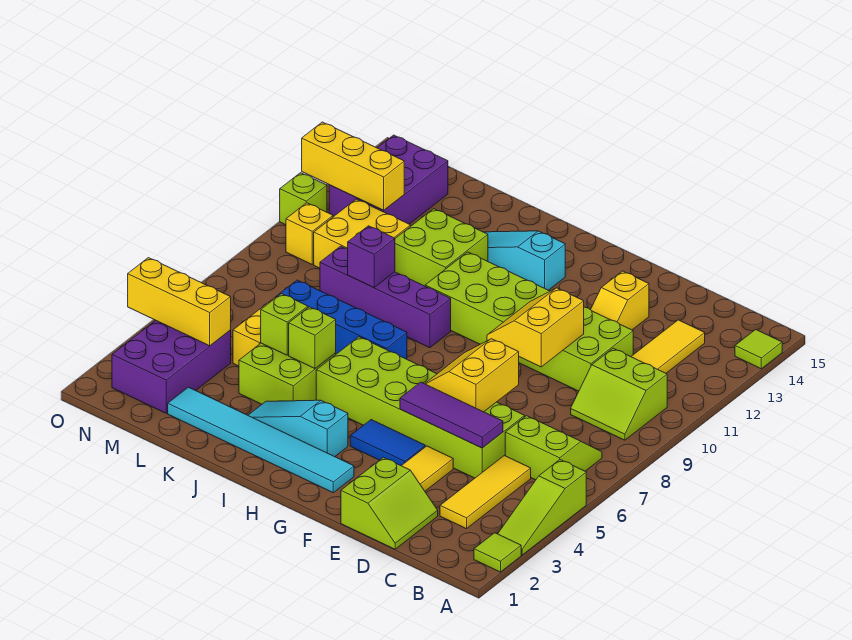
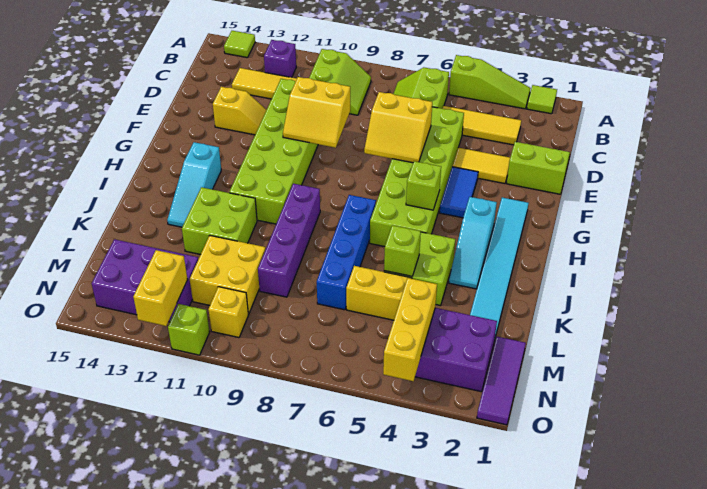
purple tile D5:F5 level 2 -> purple tile M1:O1 level 1
lime brick J5 level 2 -> lime brick H5 level 2
purple brick K9 level 2 -> purple brick B12 level 1
yellow brick M12:O12 level 2 -> yellow brick N12:O12 level 2

